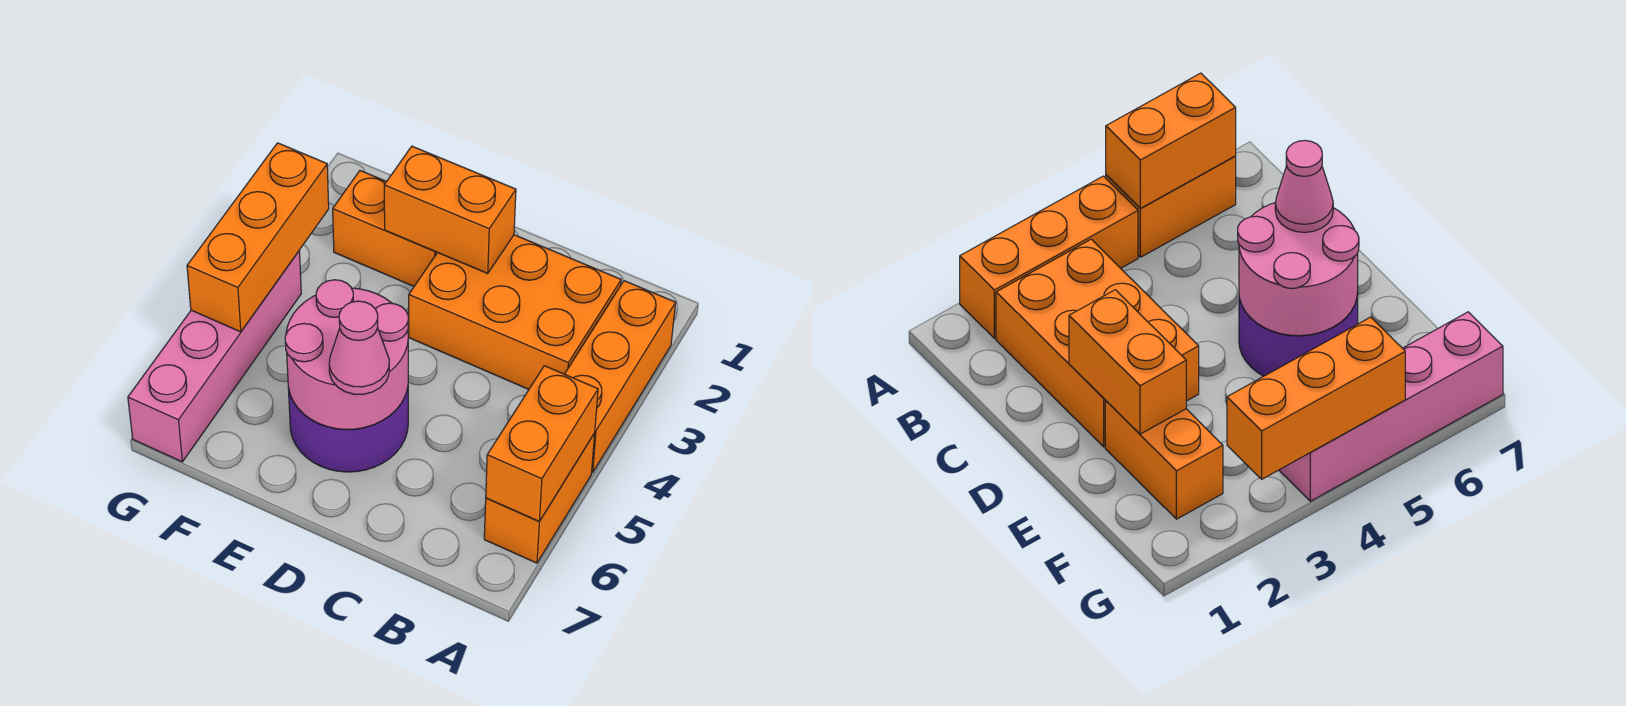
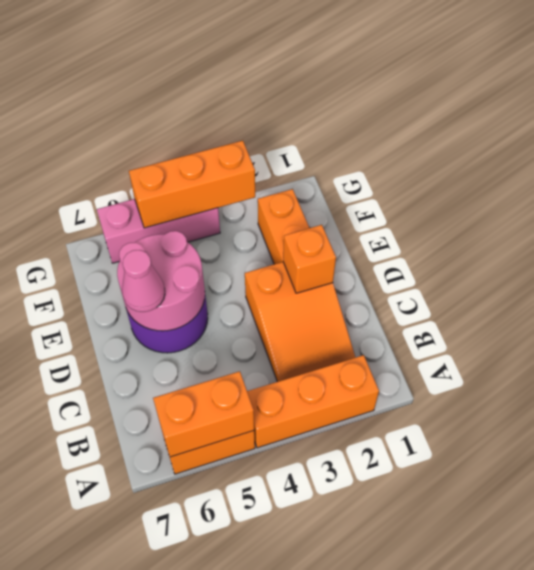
orange brick B2:D3 level 1 -> orange slope B2:D3 level 1 top D
orange brick D2:E2 level 2 -> orange brick D2 level 2
pink brick G4:G7 level 1 -> pink brick G4:G6 level 1

